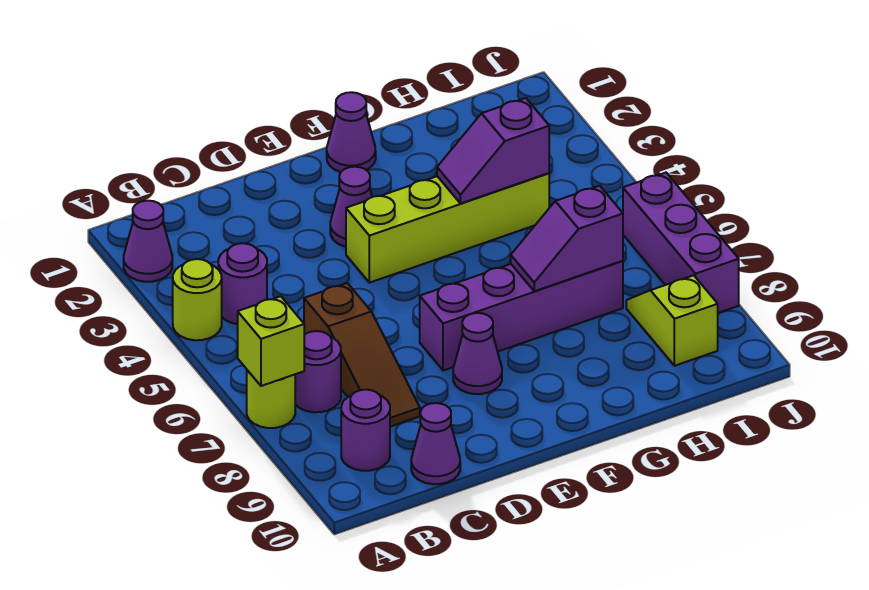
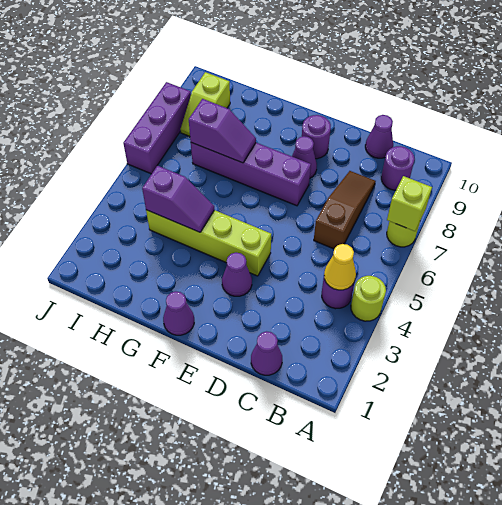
purple cone A2 level 1 -> purple cone C1 level 1
none -> yellow cone B4 level 2
purple round brick B7 level 1 -> purple round brick E9 level 1

